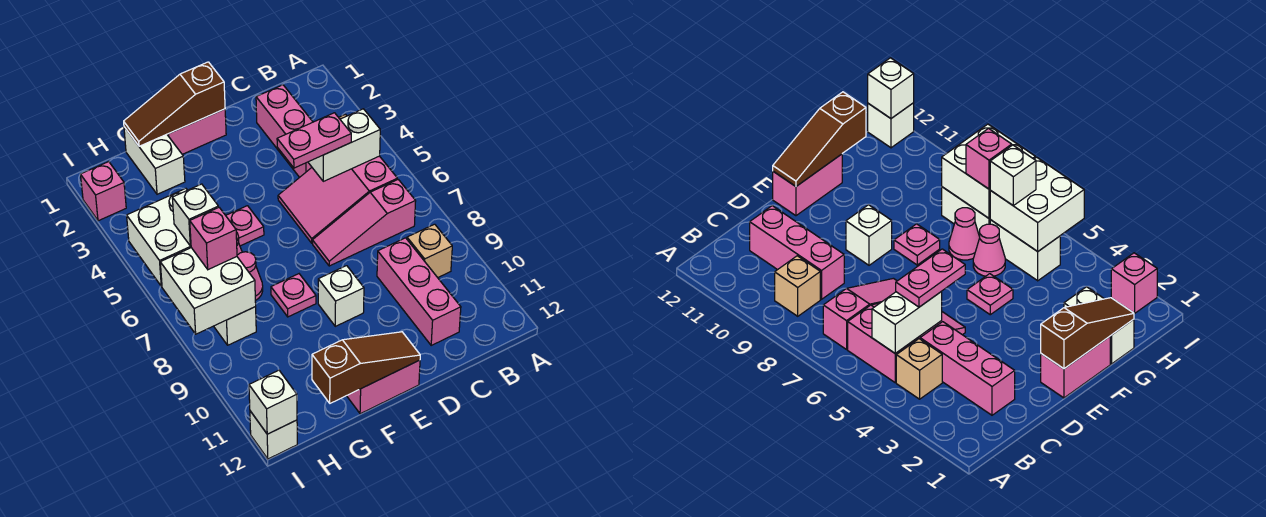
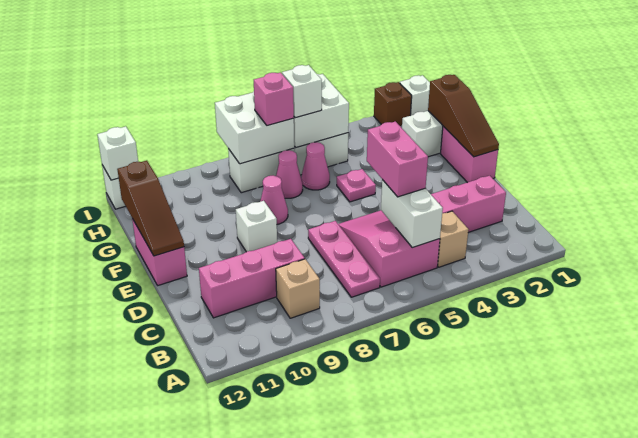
pink slope B7:D7 level 1 top B -> pink plate B7:D7 level 1
pink plate C5:D5 level 3 -> pink brick C5:D5 level 3
brown slope E1:G1 level 2 top E -> brown slope E1:G1 level 2 top G
pink plate F8 level 1 -> pink cone F8 level 1
none -> white brick I1 level 1
pink brick I2 level 1 -> brown brick I2 level 1

